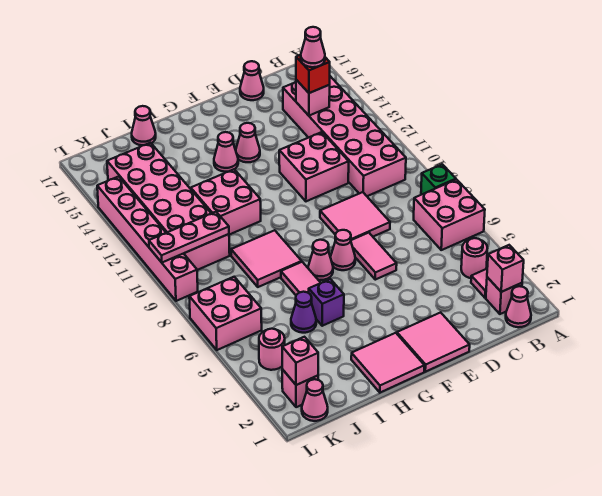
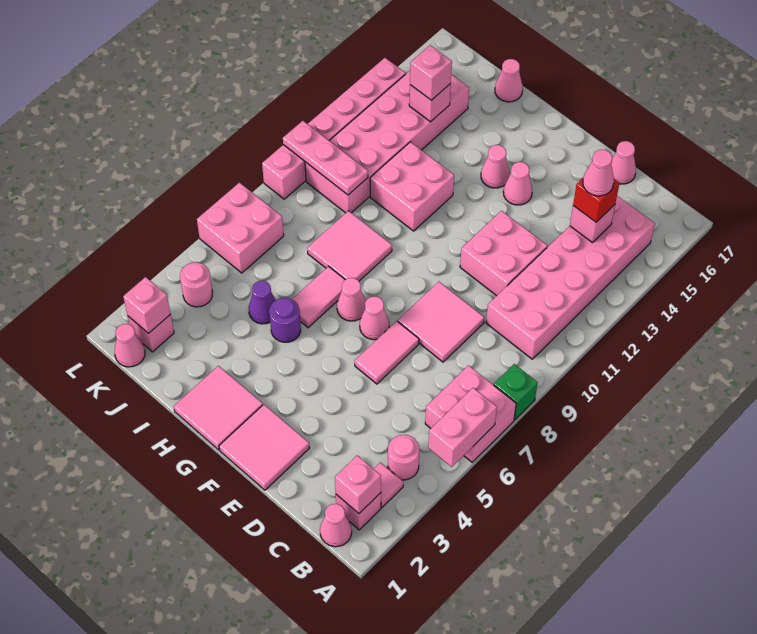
none -> pink brick A5:A6 level 2
purple brick H5 level 1 -> purple round brick H5 level 1
none -> pink brick J14 level 2
none -> pink brick J14 level 3

